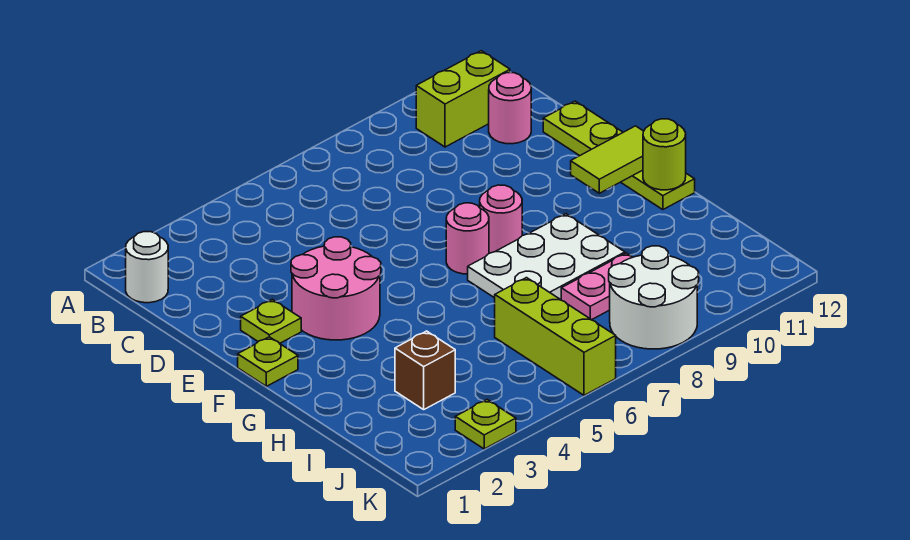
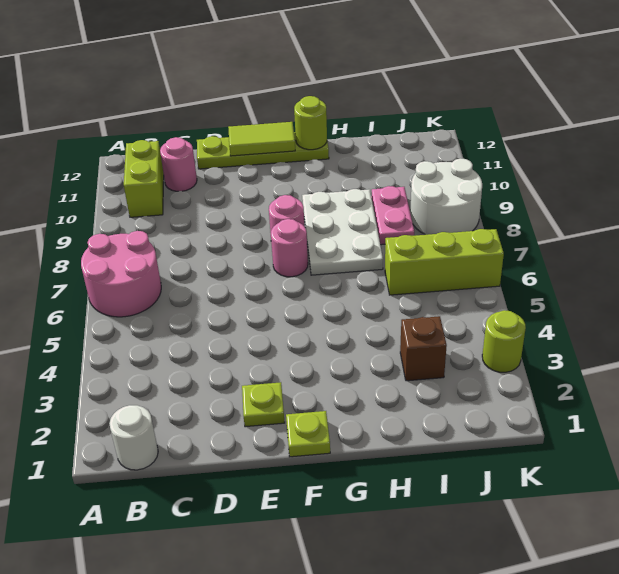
pink round brick E3:F4 level 1 -> pink round brick A6:B7 level 1
lime tile F11:F12 level 2 -> lime tile E12:F12 level 2
lime plate K3 level 1 -> lime round brick K3 level 1

